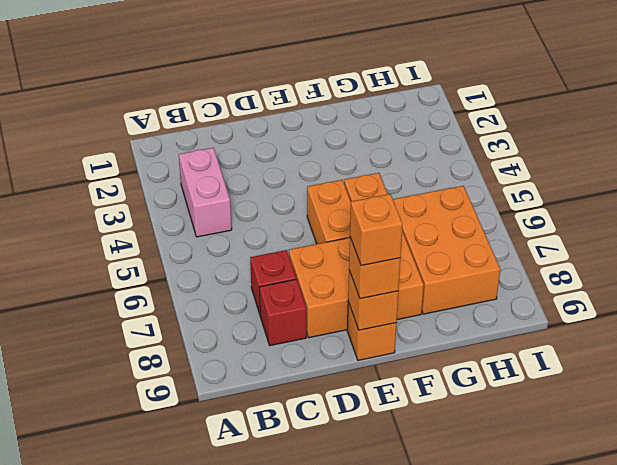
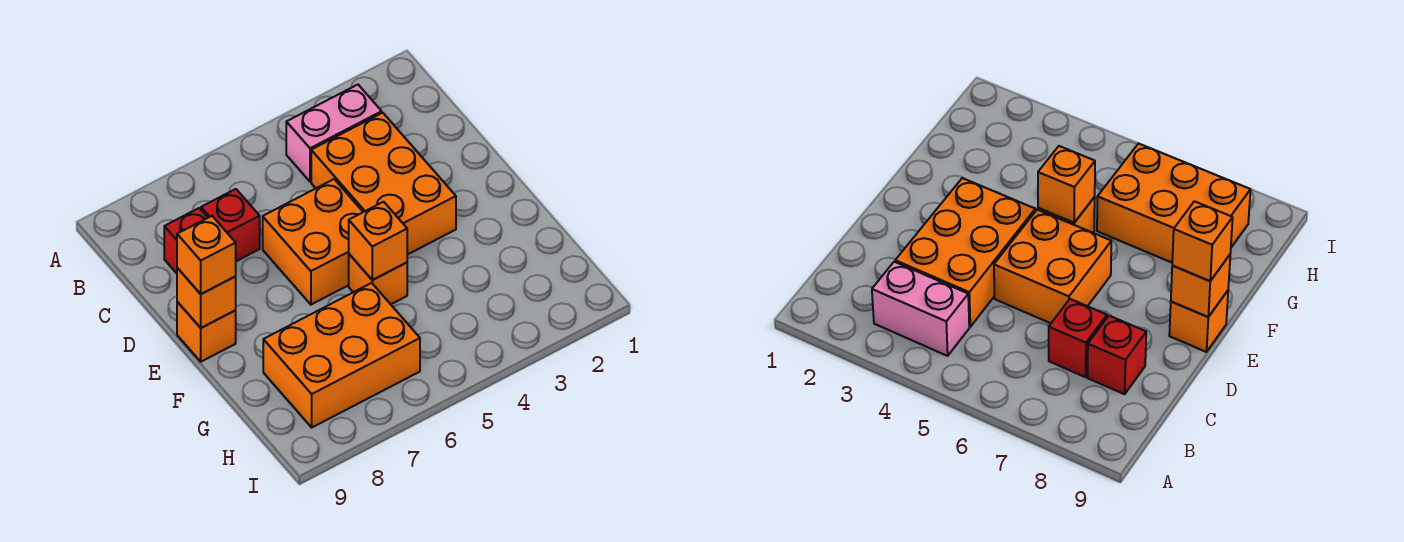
orange brick D7:F8 level 1 -> orange brick C3:E4 level 1
orange brick E5:E6 level 1 -> orange brick D5:E6 level 1
orange brick E9 level 4 -> orange brick F5 level 2

